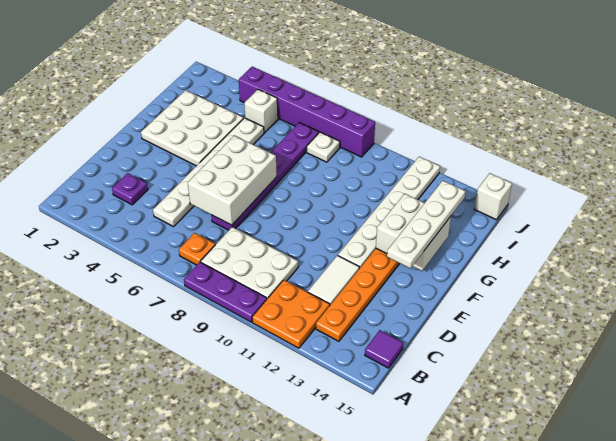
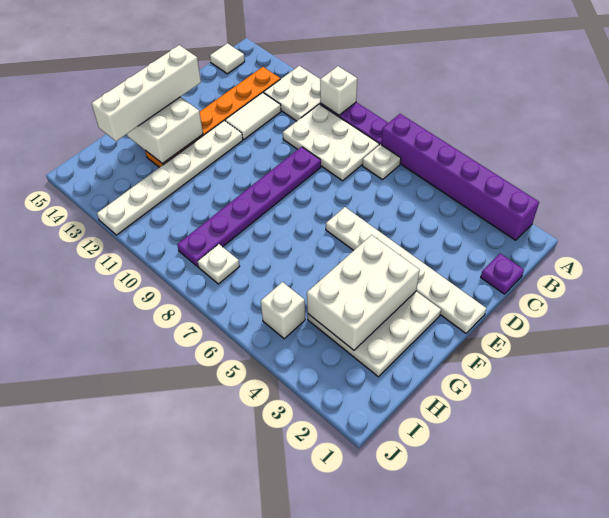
orange plate A11:B12 level 1 -> white plate A11:B12 level 1
orange plate B7 level 1 -> white plate B7 level 1
purple tile B15 level 1 -> white tile B15 level 1
purple plate C3 level 1 -> purple plate C1 level 1
white plate C5:H5 level 1 -> white plate E1:E6 level 1
white brick D6:F7 level 2 -> white brick F3:H4 level 2
purple plate D7:I7 level 1 -> purple plate D9:I9 level 1
white plate E14:H14 level 3 -> white brick E14:H14 level 3
purple brick J4:J9 level 1 -> purple brick A2:A7 level 1
white brick J15 level 1 -> white brick A10 level 2

